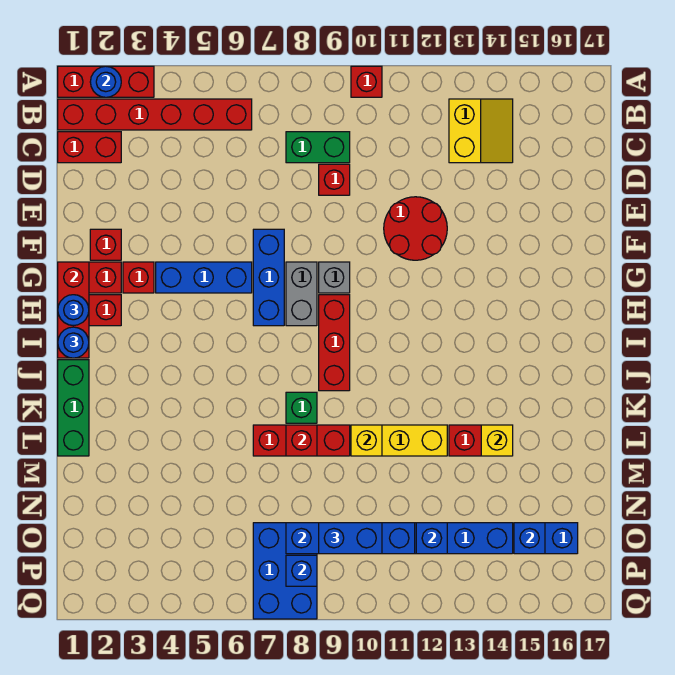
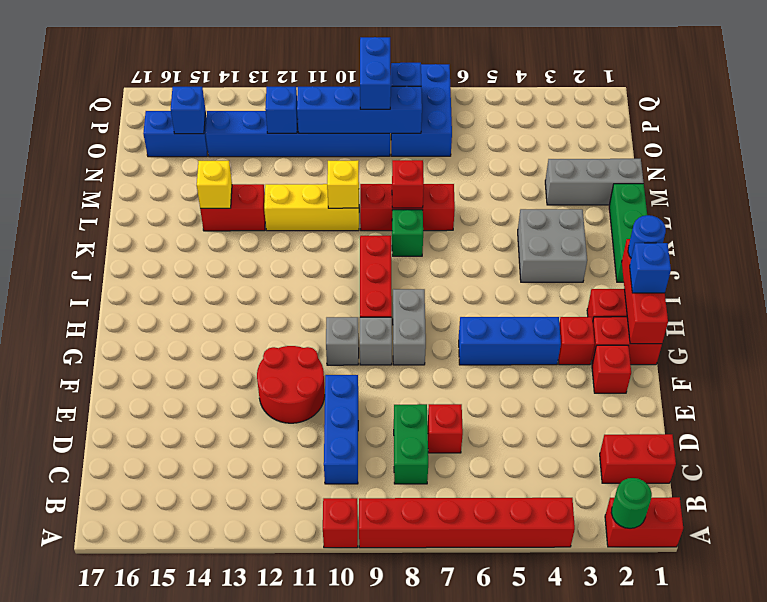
red brick A1:A3 level 1 -> red brick A1:A2 level 1
blue round brick A2 level 2 -> green round brick A2 level 2
red brick B1:B6 level 1 -> red brick A4:A9 level 1
yellow slope B13:C14 level 1 top 13 -> none
green brick C8:C9 level 1 -> green brick C8:D8 level 1
red brick D9 level 1 -> red brick D7 level 1
blue brick F7:H7 level 1 -> blue brick C10:E10 level 1
none -> grey brick G10 level 1
blue round brick H1 level 3 -> blue brick H1 level 3
none -> grey brick J3:K4 level 1
none -> grey brick M1:M3 level 1
blue brick O9:O10 level 3 -> blue brick O9:P9 level 3

